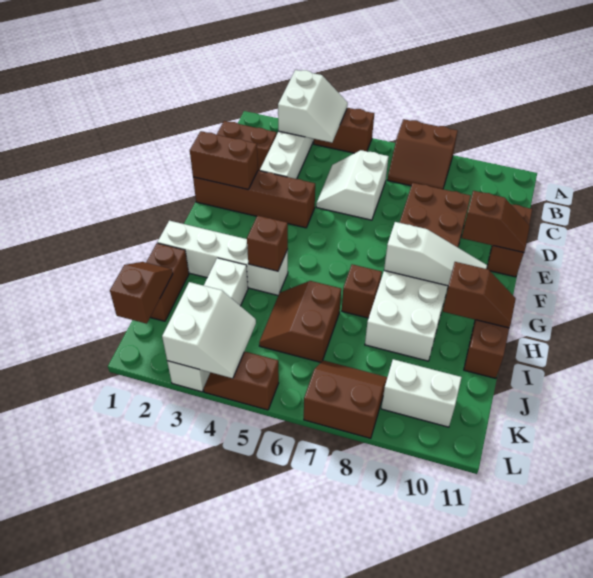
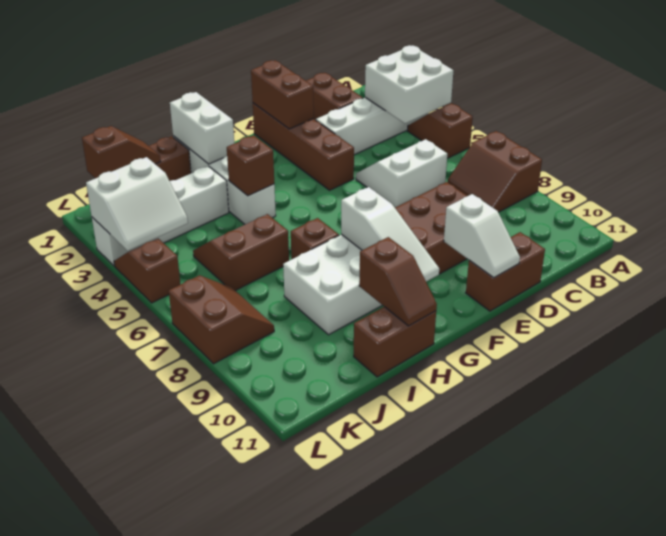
white slope A3:B4 level 2 top 3 -> white brick A3:B4 level 2
brown slope E10:E11 level 2 top 10 -> white slope E10:E11 level 2 top 10
white brick K9:K10 level 1 -> white brick H1:H2 level 2

